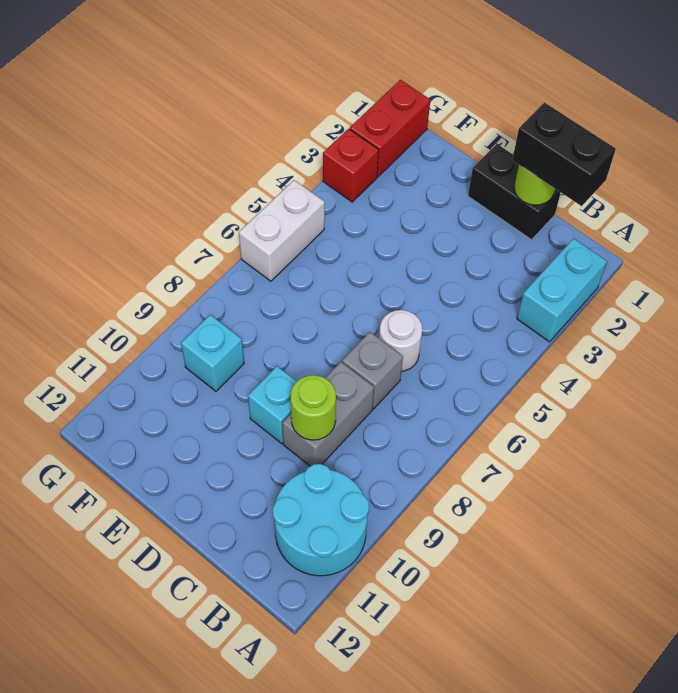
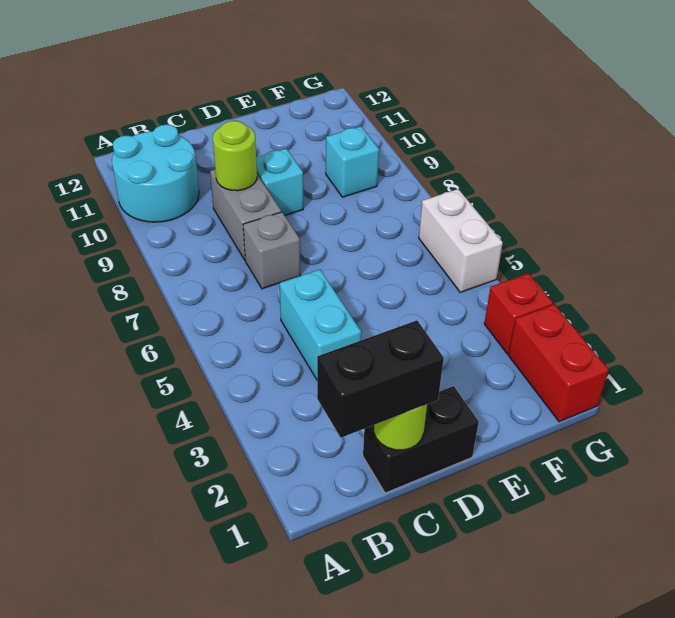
cyan brick A2:A3 level 1 -> cyan brick C4:C5 level 1
white round brick C6 level 1 -> none

